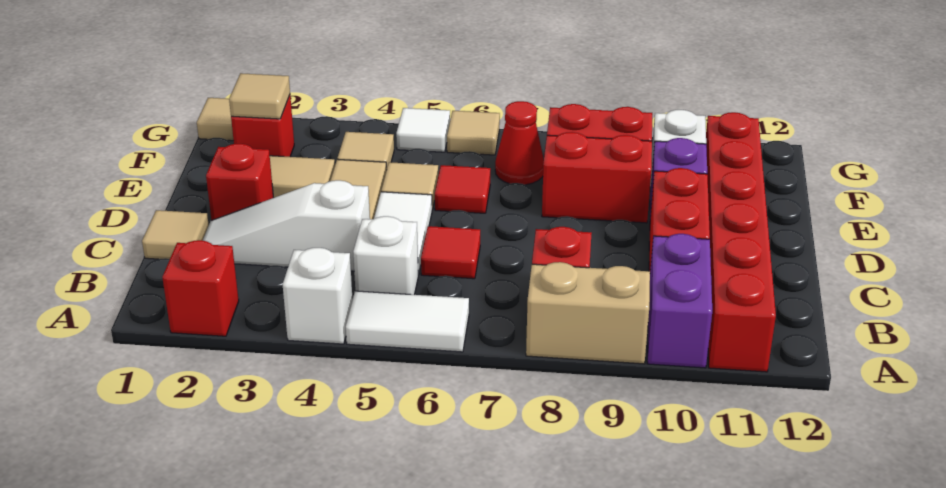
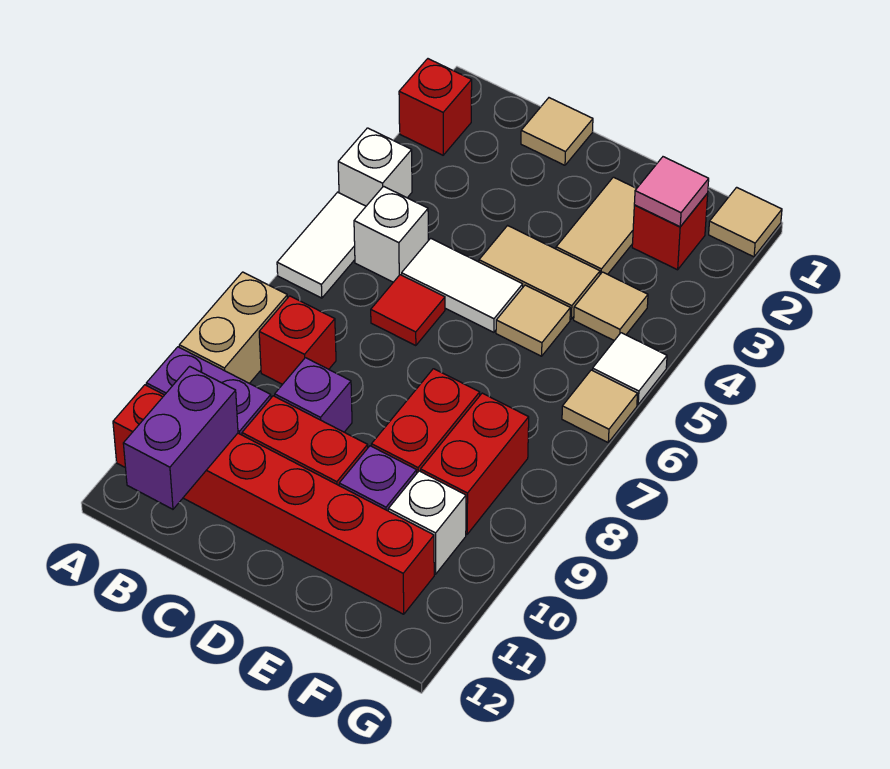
none -> purple brick B11:B12 level 2
white slope C2:C4 level 1 top 4 -> none
none -> purple brick C9 level 1
red brick D2 level 1 -> none
red tile E6 level 1 -> none
tan tile F2 level 2 -> pink tile F2 level 2
red cone F7 level 1 -> none

